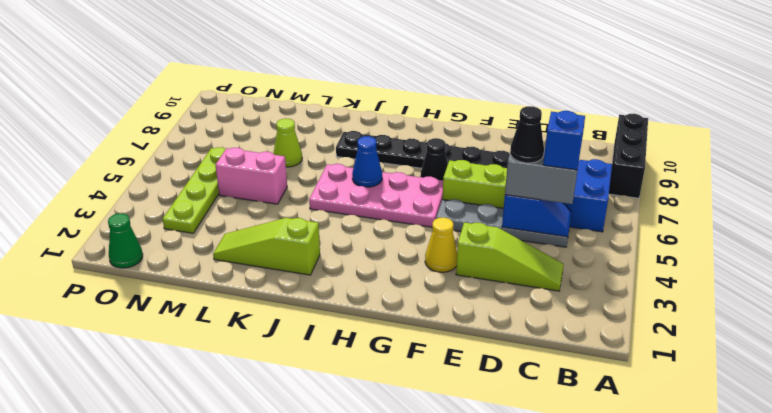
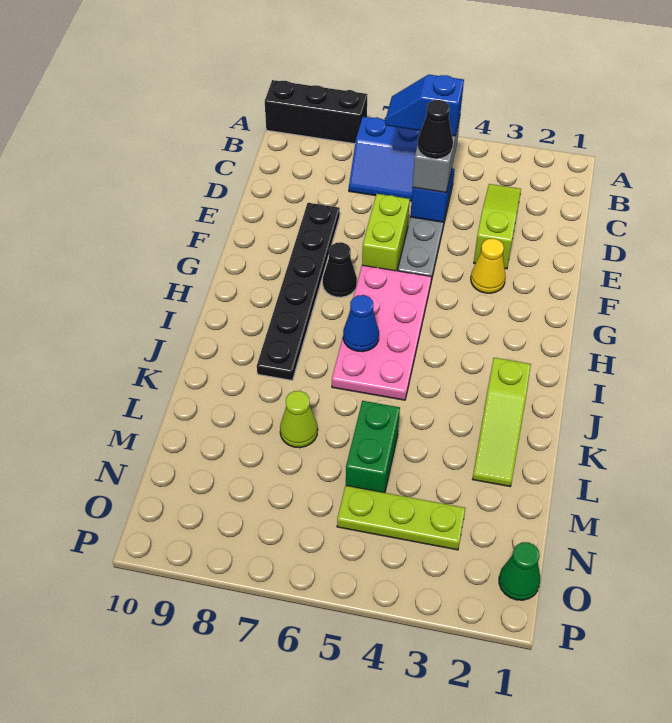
pink brick L5:M5 level 1 -> green brick L5:M5 level 1
lime plate N3:N6 level 1 -> lime plate N3:N5 level 1

